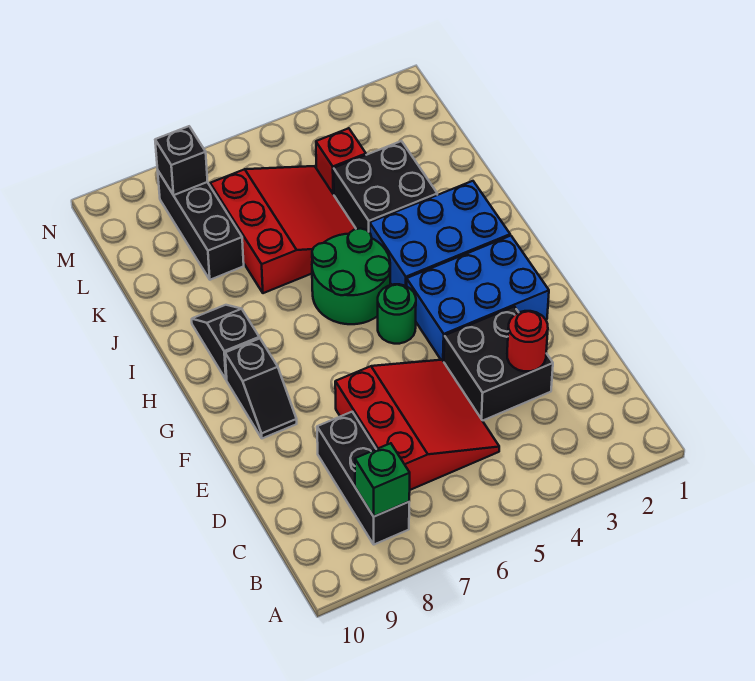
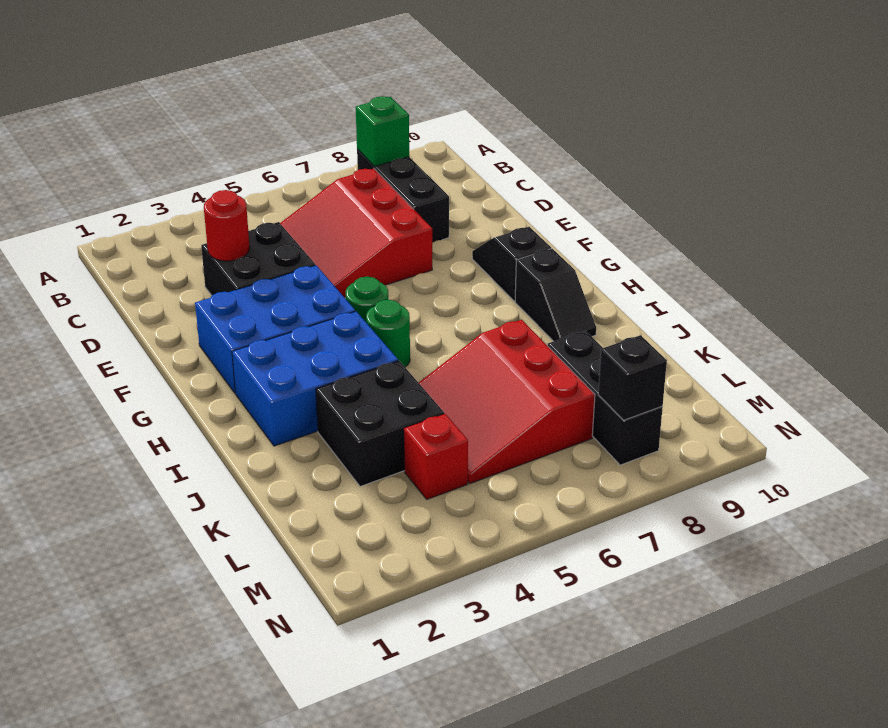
green round brick H5:I6 level 1 -> green round brick H5 level 1

